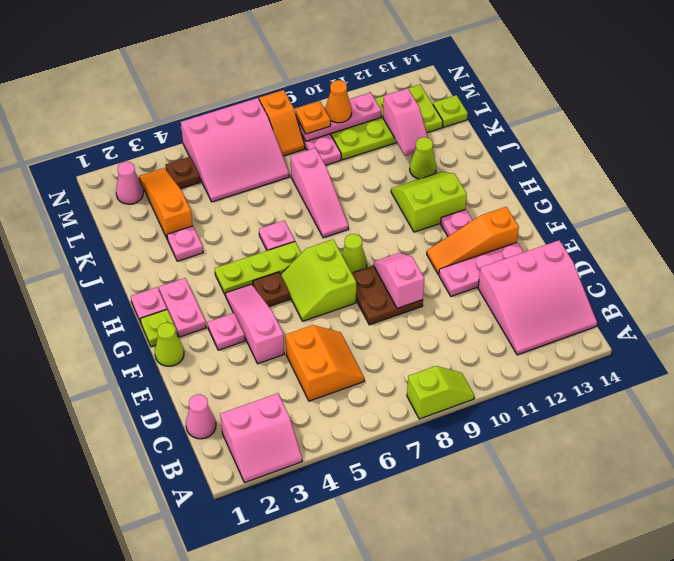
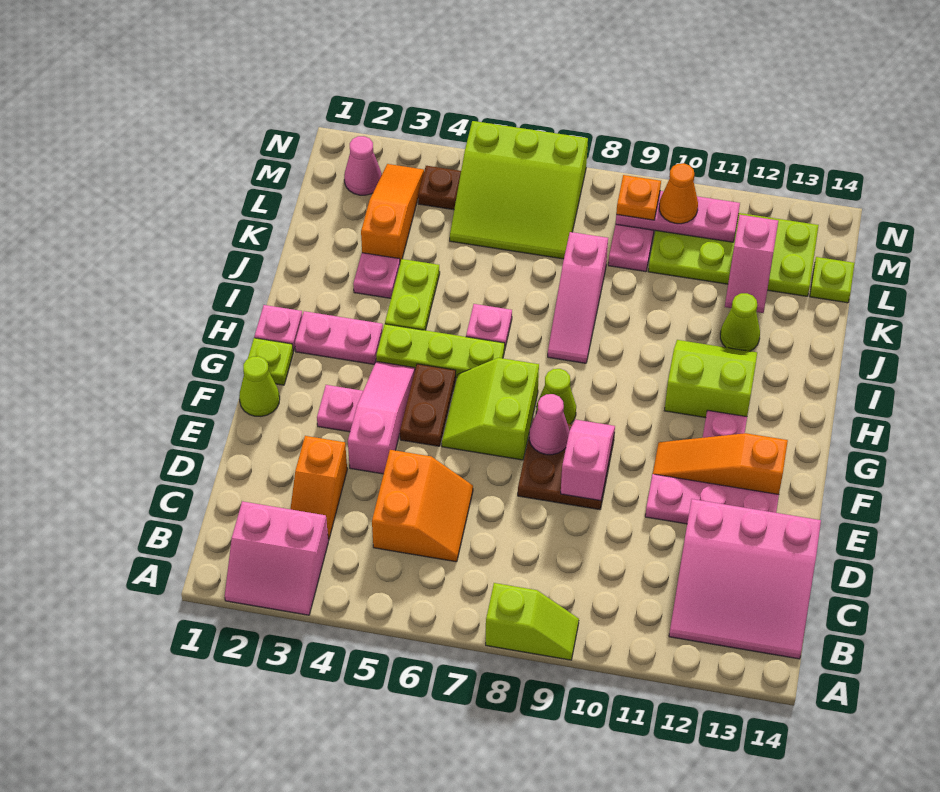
pink cone C1 level 1 -> pink cone F8 level 2
pink plate G2:H2 level 1 -> pink plate H2:H3 level 1
brown plate G5 level 1 -> brown plate F5:G5 level 1
none -> lime plate I4:J4 level 1
pink slope L5:N7 level 1 top N -> lime slope L5:N7 level 1 top N
orange slope M8:N8 level 1 top N -> orange slope C3:D3 level 1 top D

